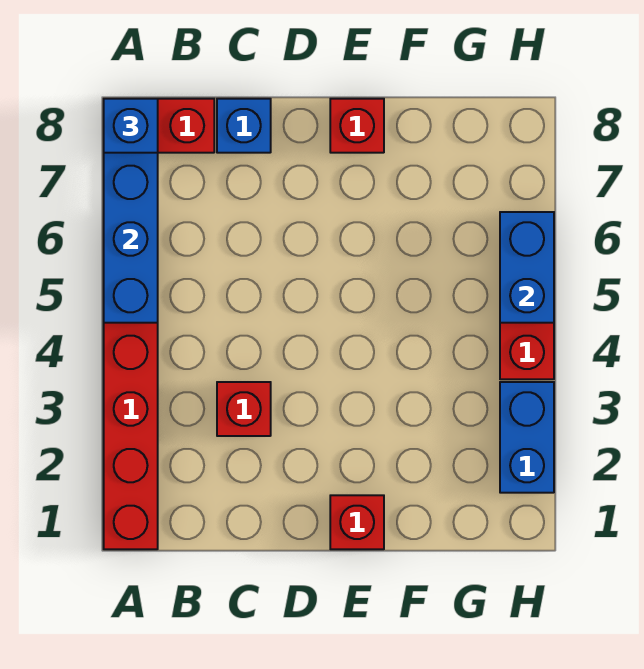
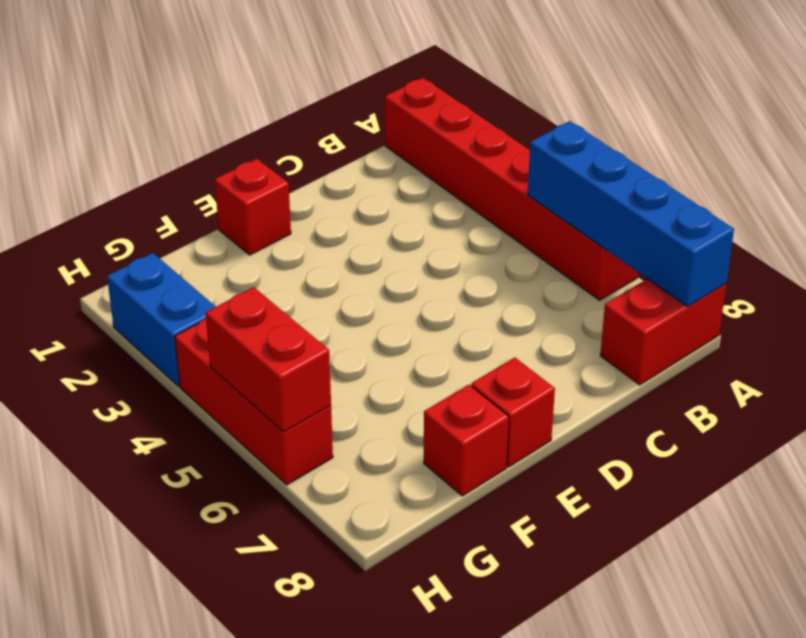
blue brick A8 level 3 -> none
red brick C3 level 1 -> red brick F8 level 1
blue brick C8 level 1 -> none
blue brick H5:H6 level 2 -> red brick H5:H6 level 2

